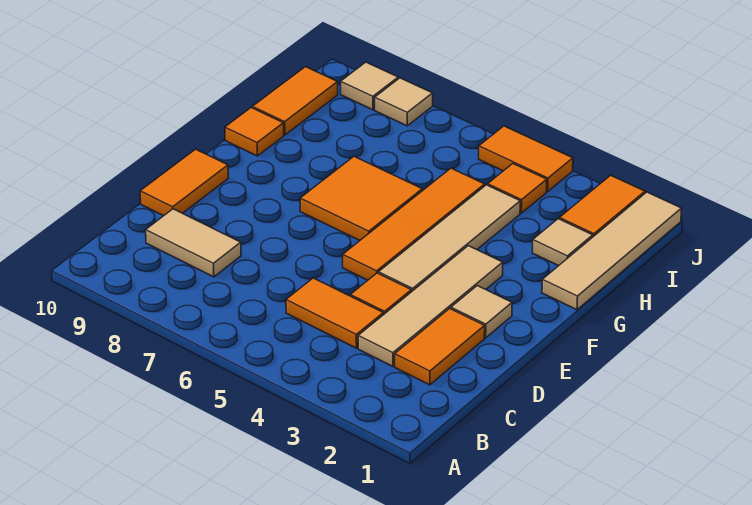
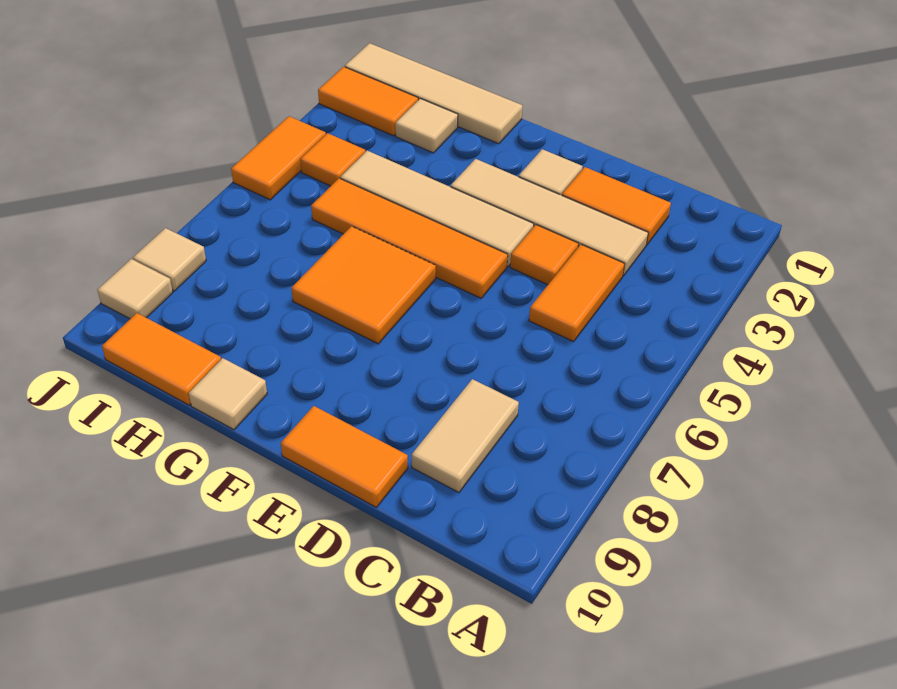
orange tile G10 level 1 -> tan tile G10 level 1

